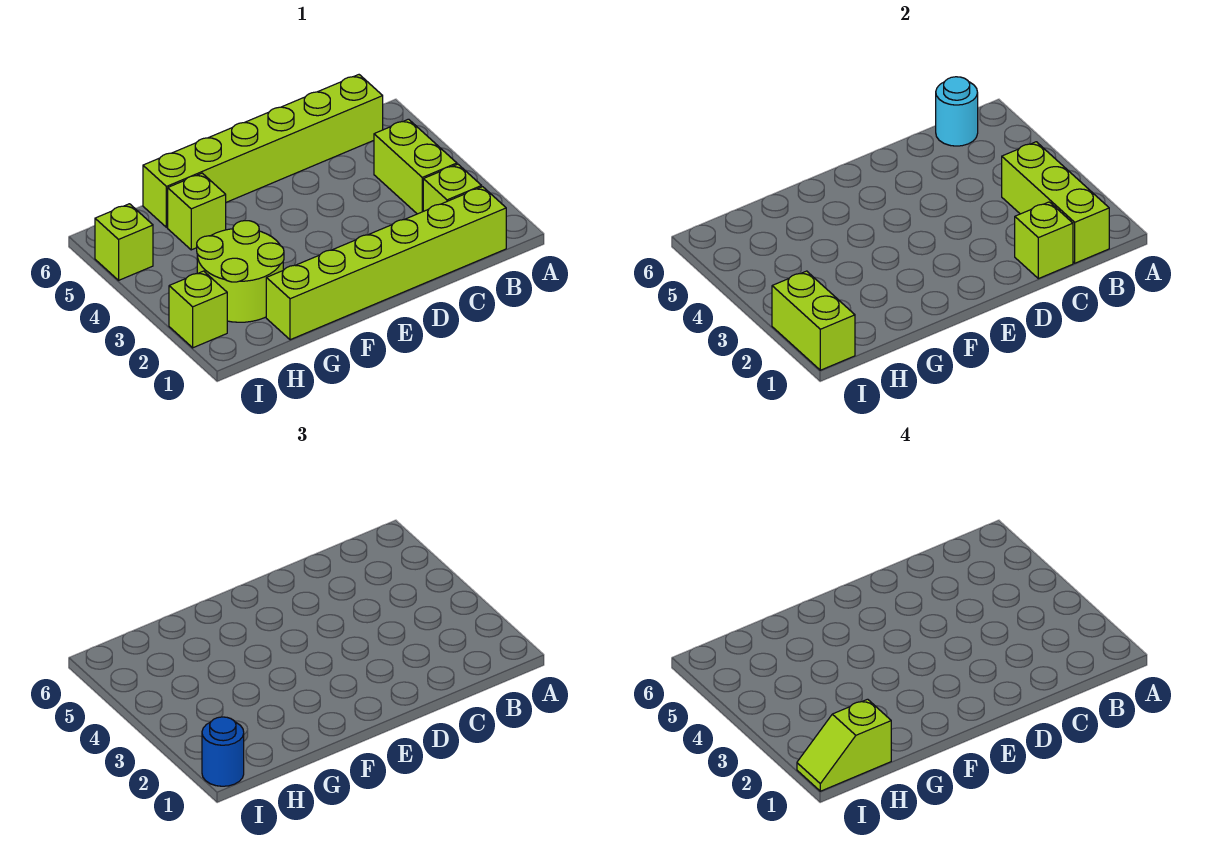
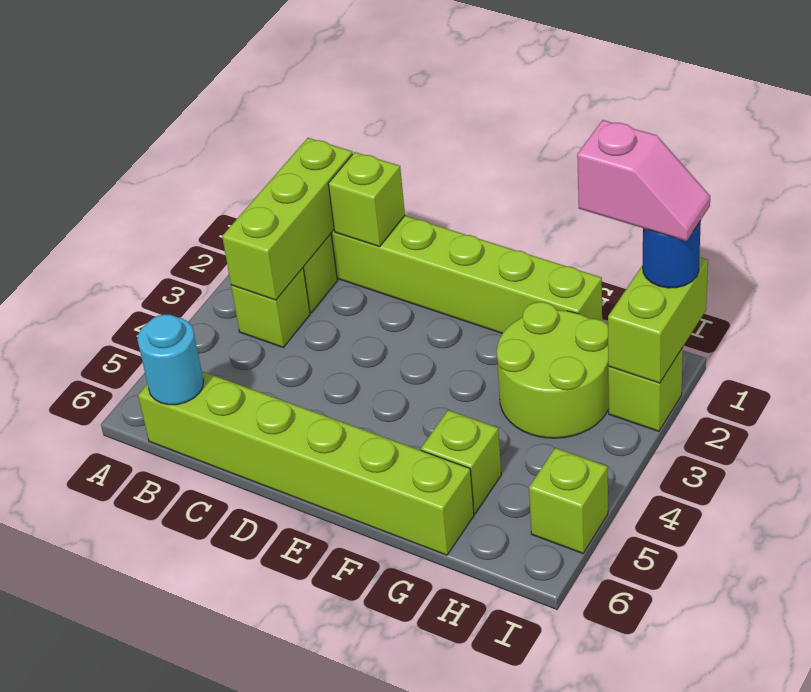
lime brick B3:B4 level 1 -> lime brick B3 level 1
lime slope H1:I1 level 4 top H -> pink slope H1:I1 level 4 top H

